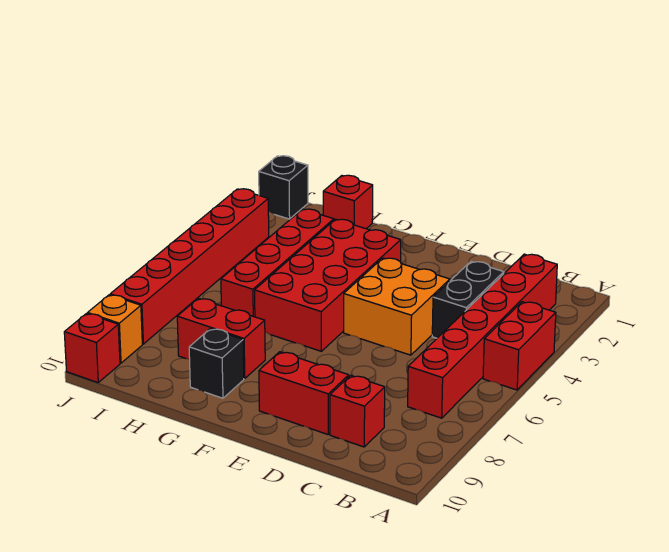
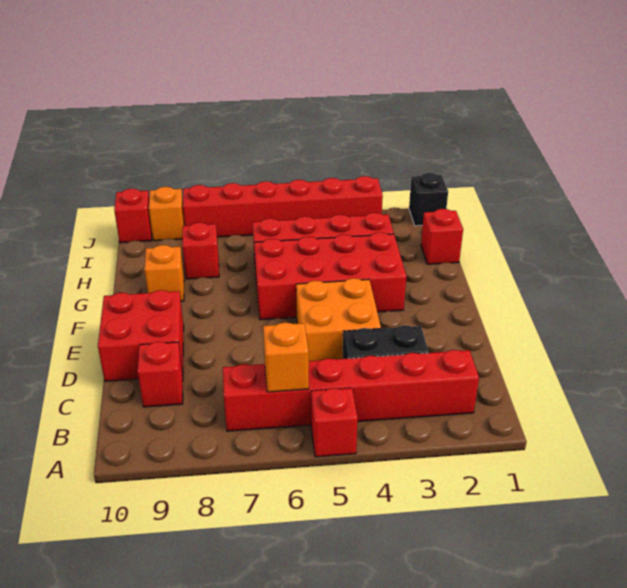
red brick A4:A5 level 1 -> red brick A5 level 1
none -> orange brick B6 level 2
red brick D9:E9 level 1 -> red brick D9:E10 level 1
red brick G8:H8 level 1 -> red brick H8 level 1
black brick G9 level 1 -> orange brick G9 level 1

